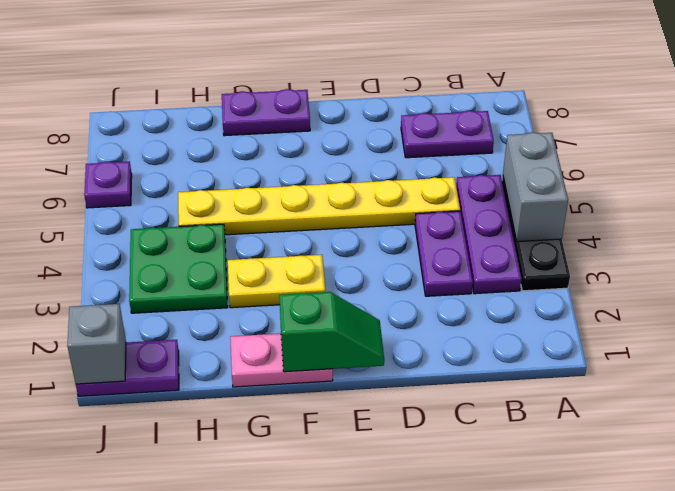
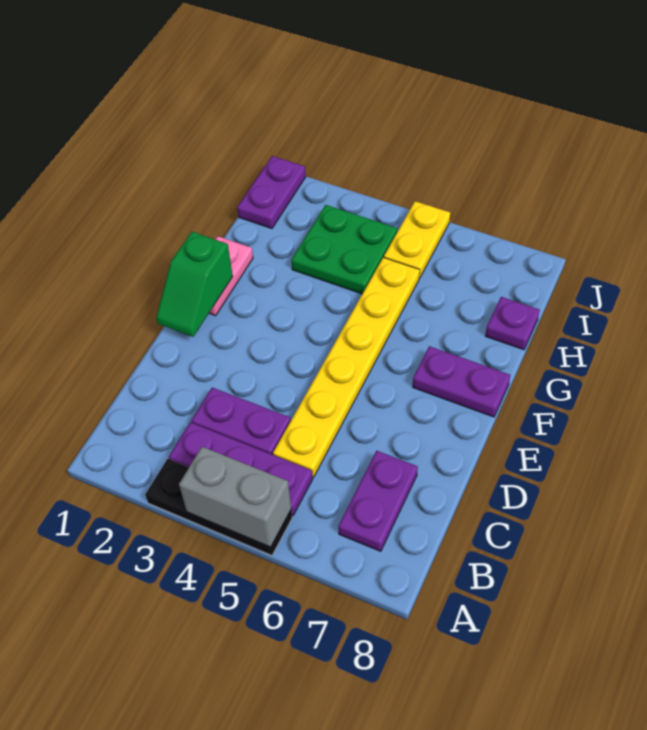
yellow plate F3:G3 level 1 -> yellow plate I5:J5 level 1
purple plate F8:G8 level 1 -> purple plate F7:F8 level 1
grey brick J1 level 2 -> none
purple plate J6 level 1 -> purple plate H8 level 1

